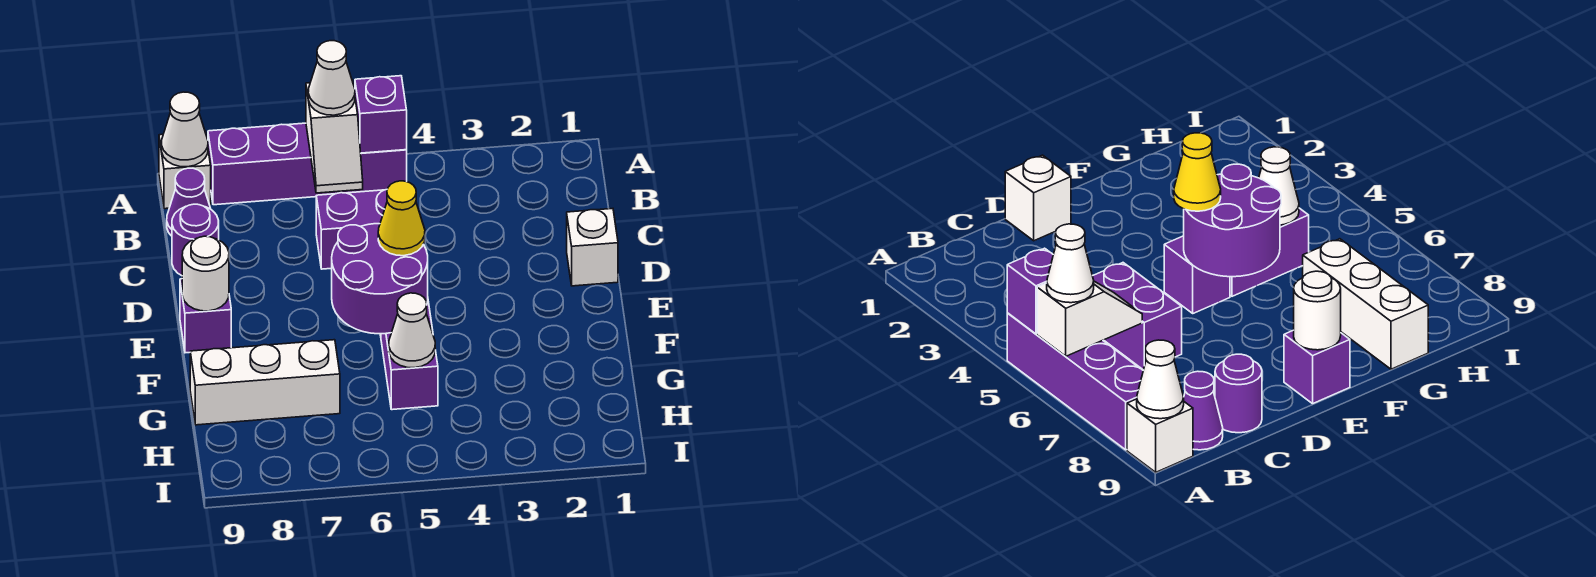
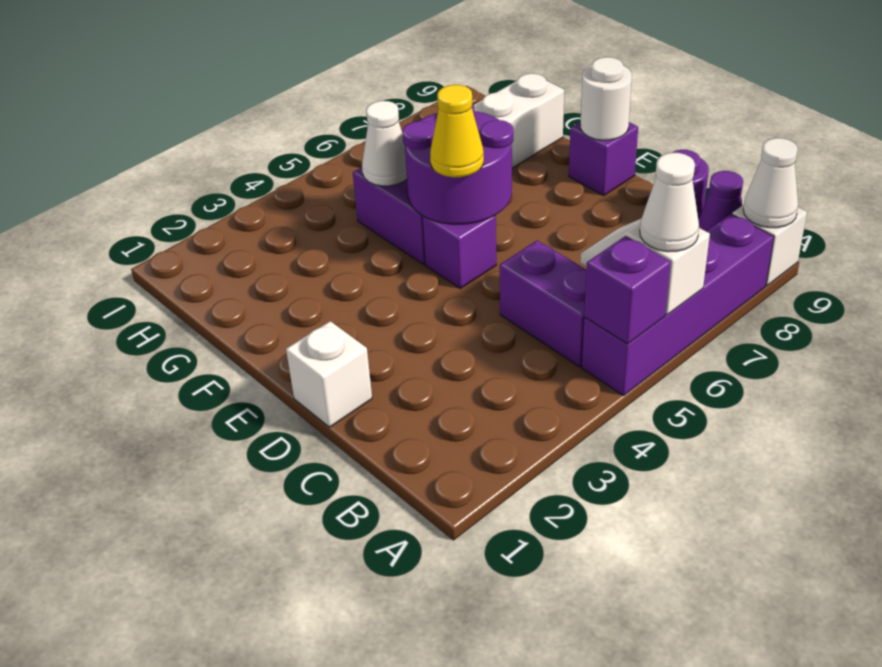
purple brick C5:C6 level 1 -> purple brick B5:C5 level 1

